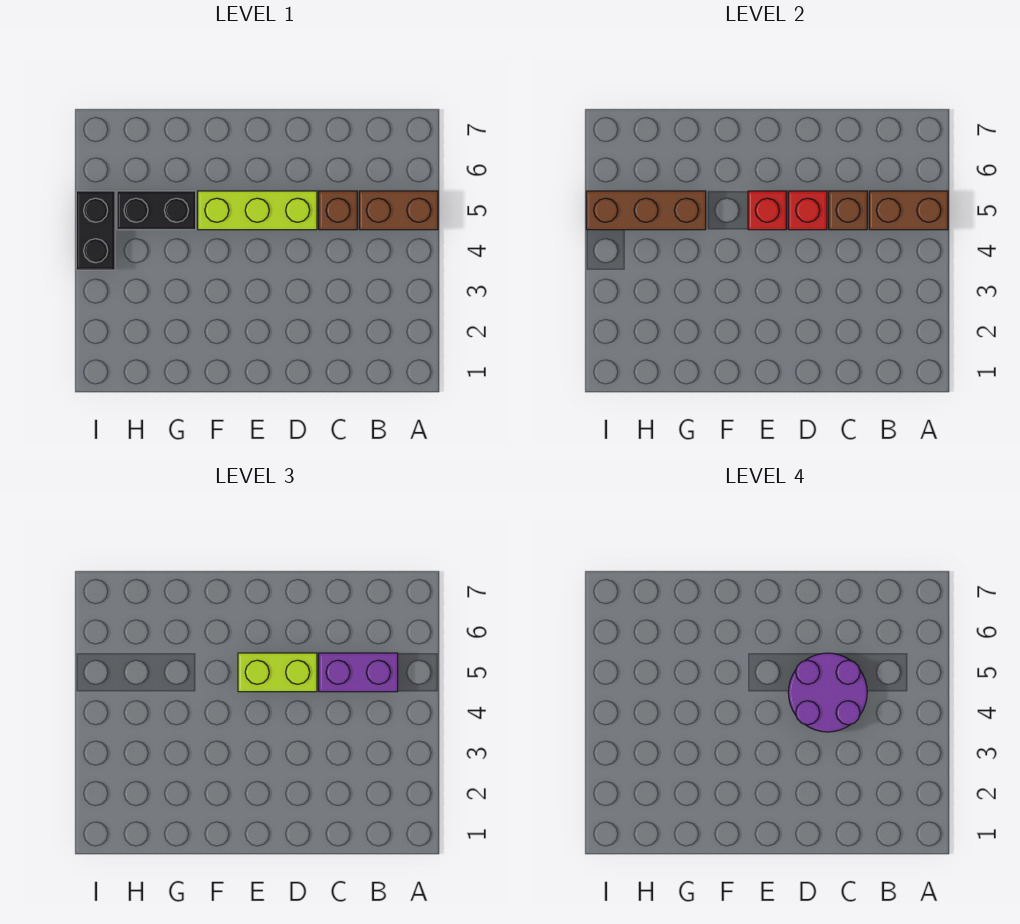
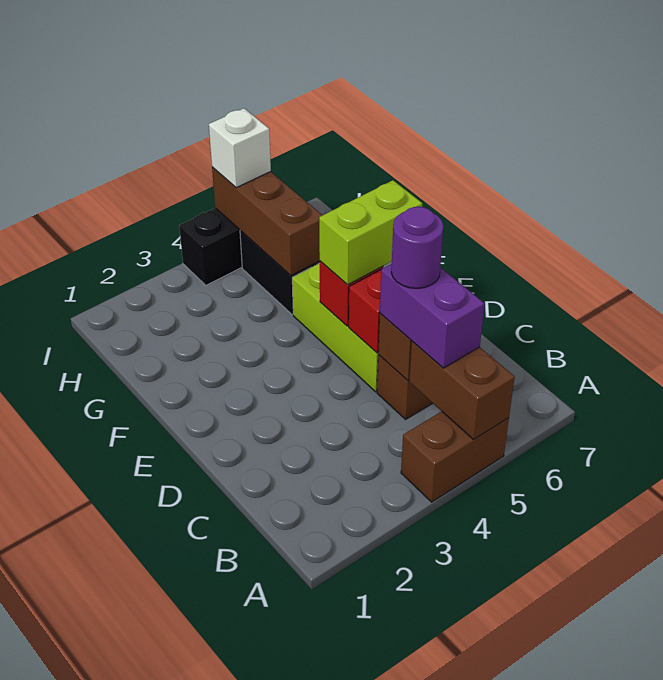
brown brick A5:B5 level 1 -> brown brick A4:A5 level 1
purple round brick C4:D5 level 4 -> purple round brick C5 level 4
lime brick D5:E5 level 3 -> lime brick E5:E6 level 3
none -> white brick I5 level 3

